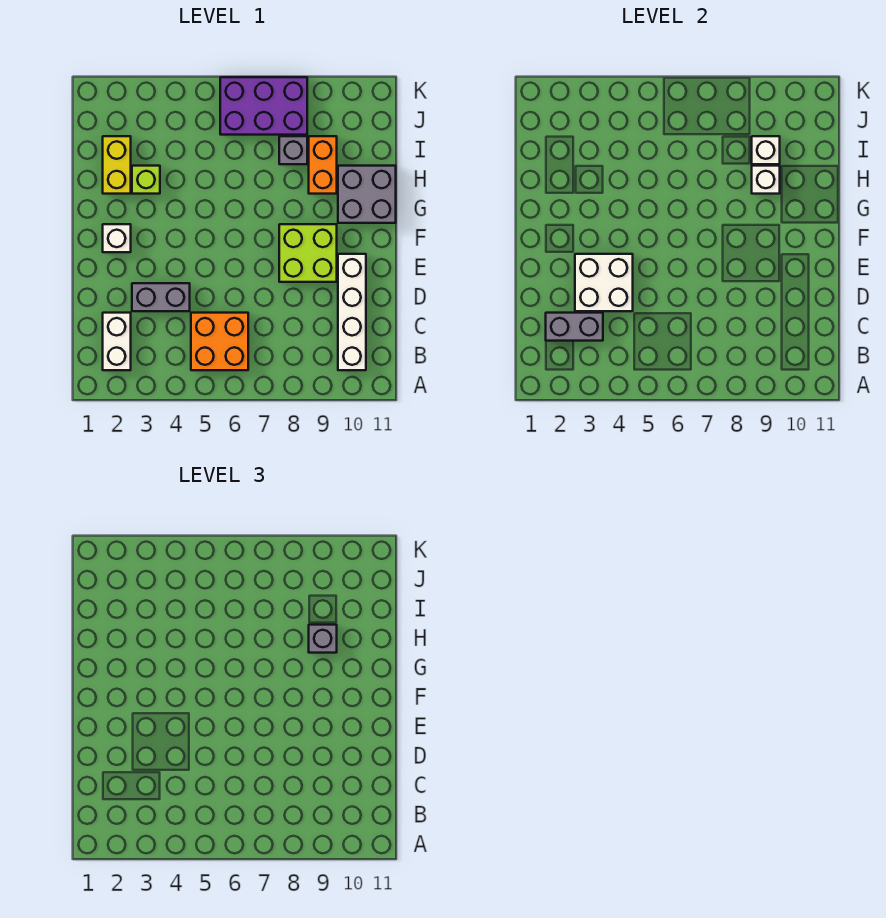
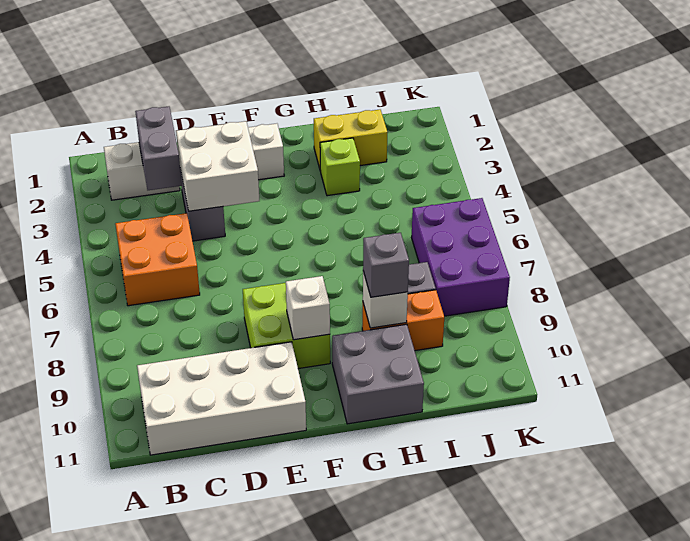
white brick B10:E10 level 1 -> white brick B10:E11 level 1
white brick I9 level 2 -> white brick F9 level 2

